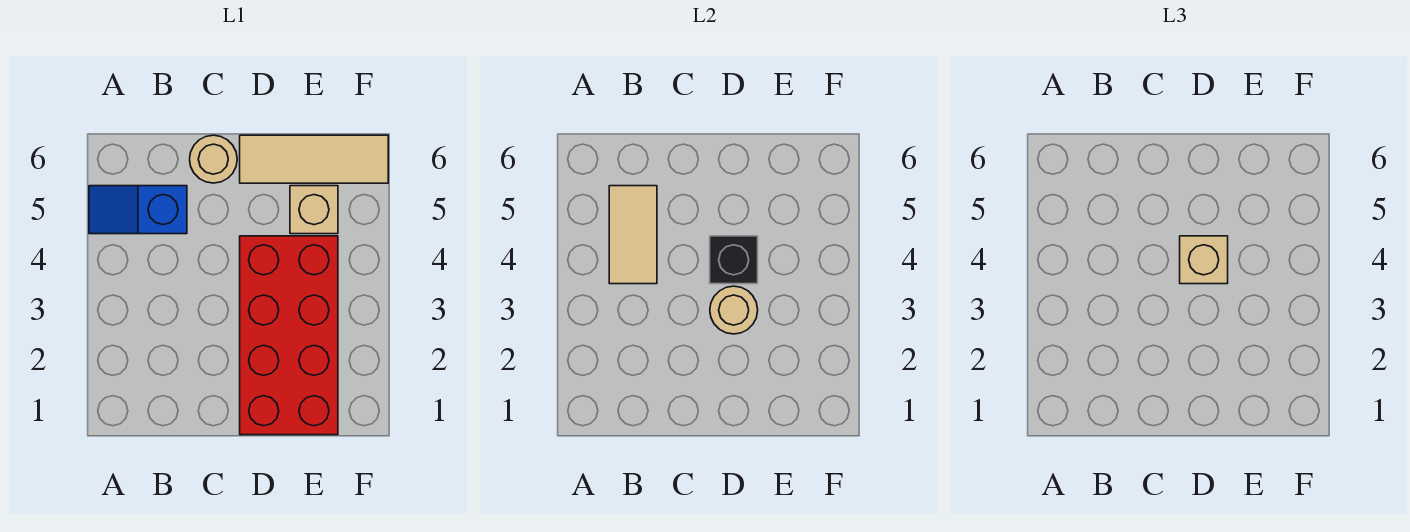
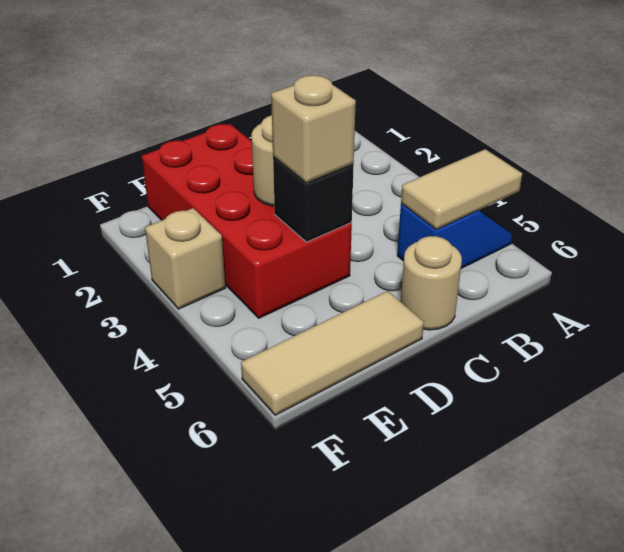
tan tile B4:B5 level 2 -> tan tile A5:B5 level 2
tan brick E5 level 1 -> tan brick F3 level 1

